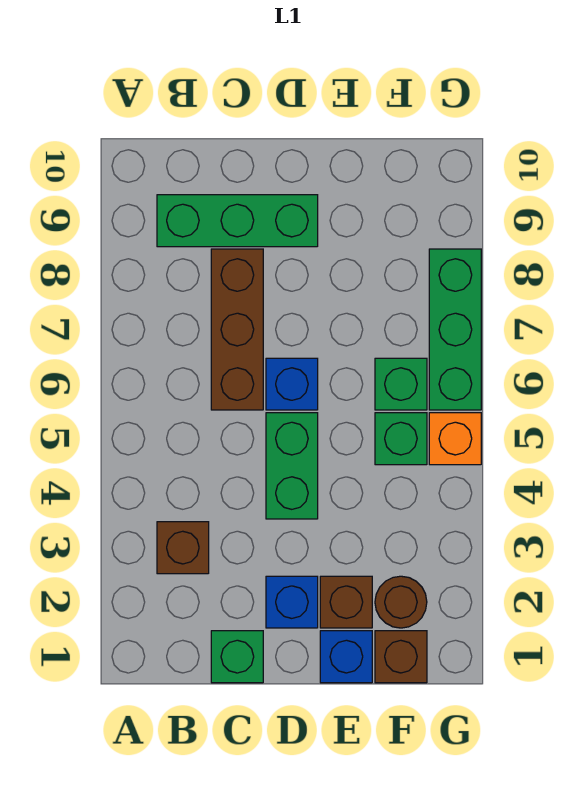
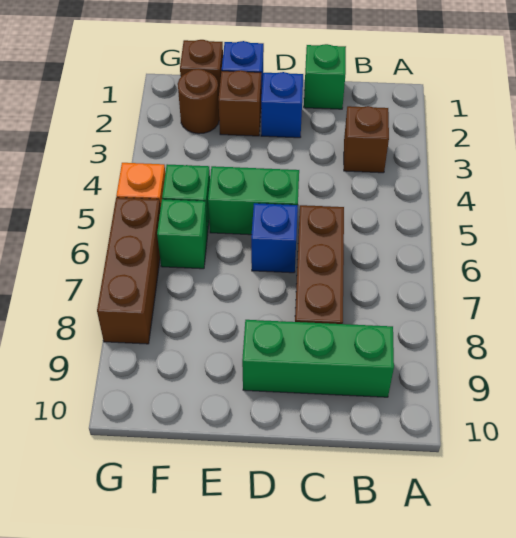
green brick D4:D5 level 1 -> green brick D5:E5 level 1
green brick G6:G8 level 1 -> brown brick G6:G8 level 1

